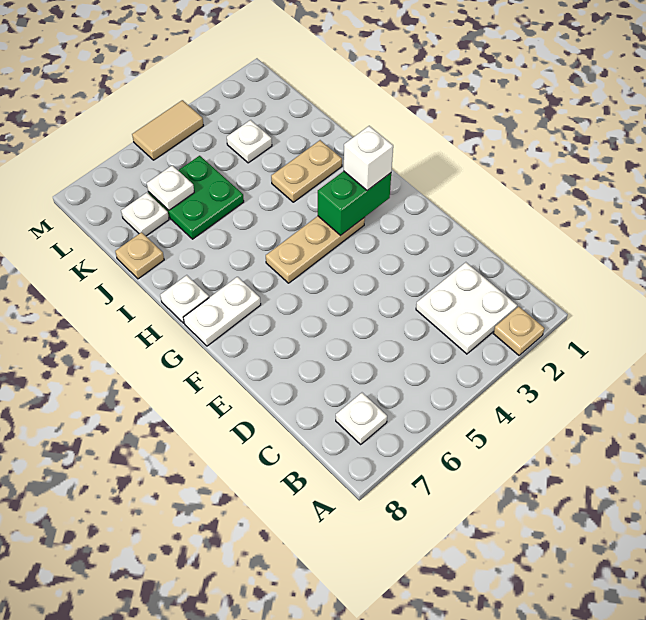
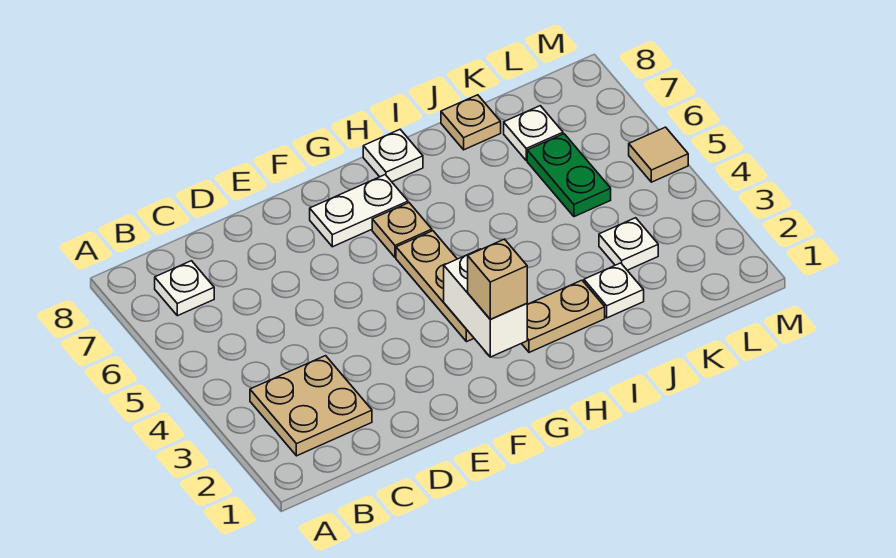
tan plate A2 level 1 -> tan plate G6 level 1
white plate B2:C3 level 1 -> tan plate B2:C3 level 1
green brick G2:G3 level 2 -> white brick G2:G3 level 2
white brick G2 level 3 -> tan brick G2 level 3
white plate G7:G8 level 1 -> white plate F7:G7 level 1
tan plate I2:I3 level 1 -> tan plate H2:I2 level 1
green plate J5:K6 level 1 -> green plate K5:K6 level 1
white plate K6 level 2 -> white plate J2 level 1
tan tile M4:M5 level 1 -> tan tile M5 level 1

